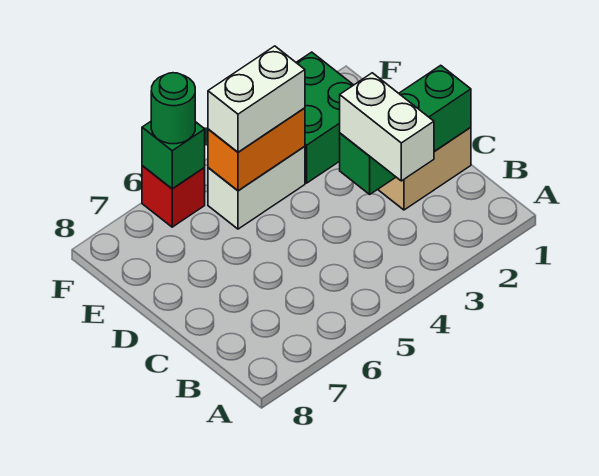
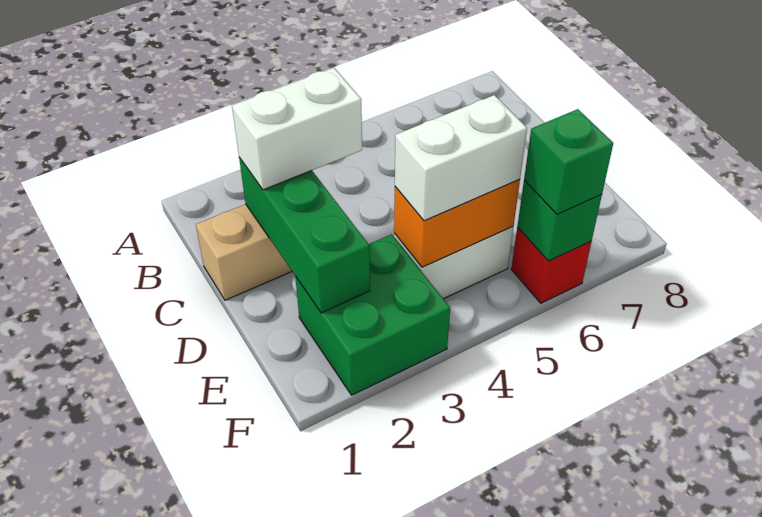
white brick B3:C3 level 3 -> white brick C2:C3 level 3
green brick C1:C3 level 2 -> green brick C2:E2 level 2
green round brick F6 level 3 -> green brick F6 level 3

